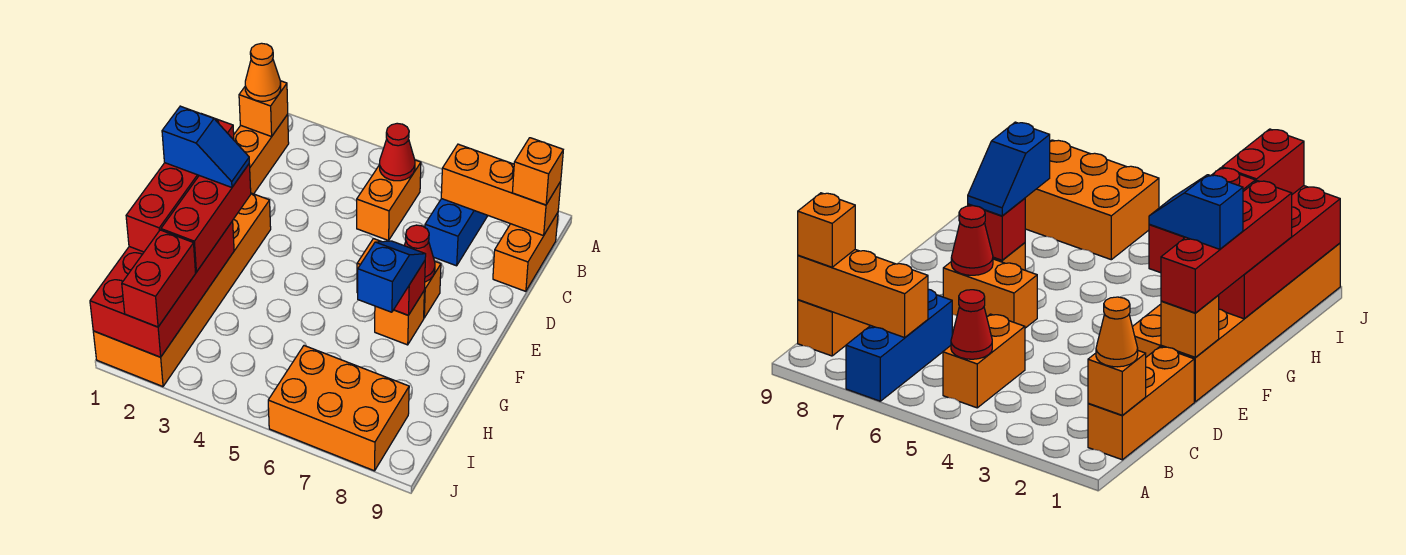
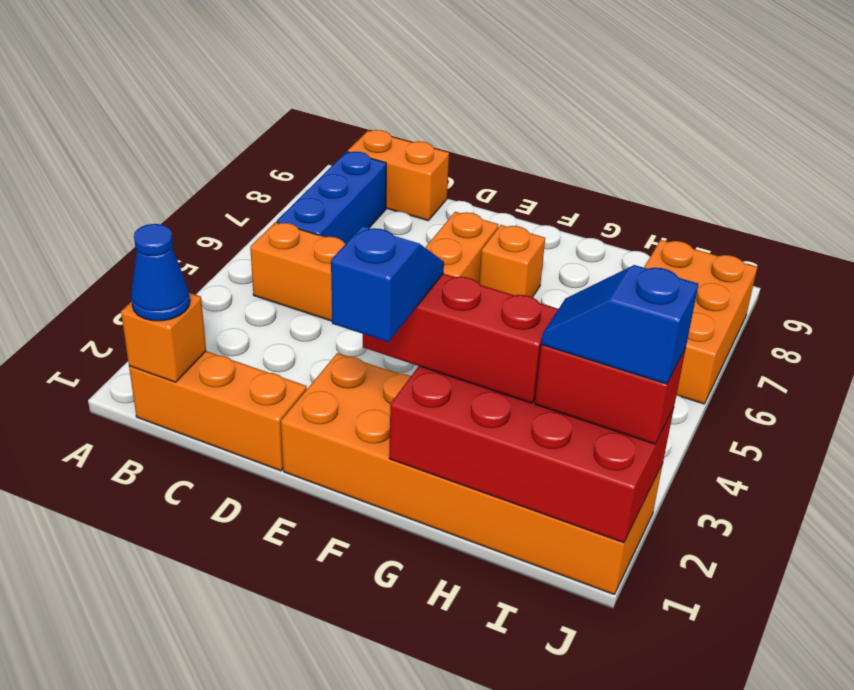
blue brick A7:C7 level 1 -> blue brick B6:B8 level 1
orange cone B1 level 3 -> blue cone B1 level 3
red cone B5 level 2 -> none
orange brick B7:B9 level 2 -> none
orange brick B9 level 3 -> none
orange brick E1 level 2 -> none
red brick E1:H1 level 3 -> none
red cone E7 level 2 -> none
red brick F7 level 2 -> none
blue slope F7:G7 level 3 top G -> blue slope I2:J2 level 4 top J

